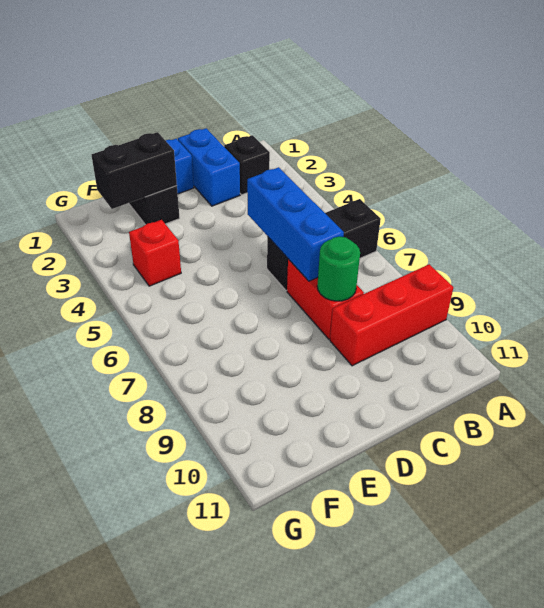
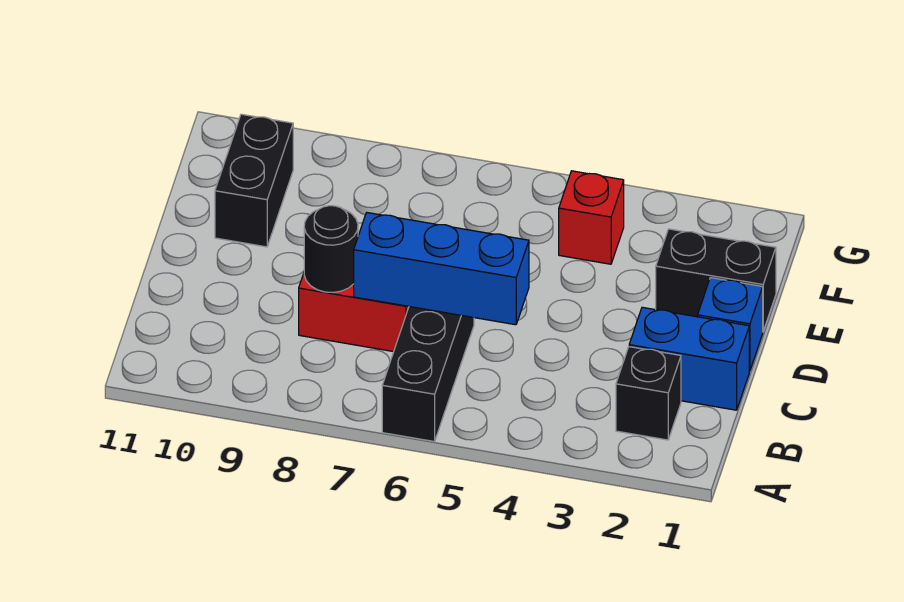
red brick A9:C9 level 1 -> none
green round brick C8 level 2 -> black round brick C8 level 2
black brick E2:F2 level 2 -> black brick E10:F10 level 1

